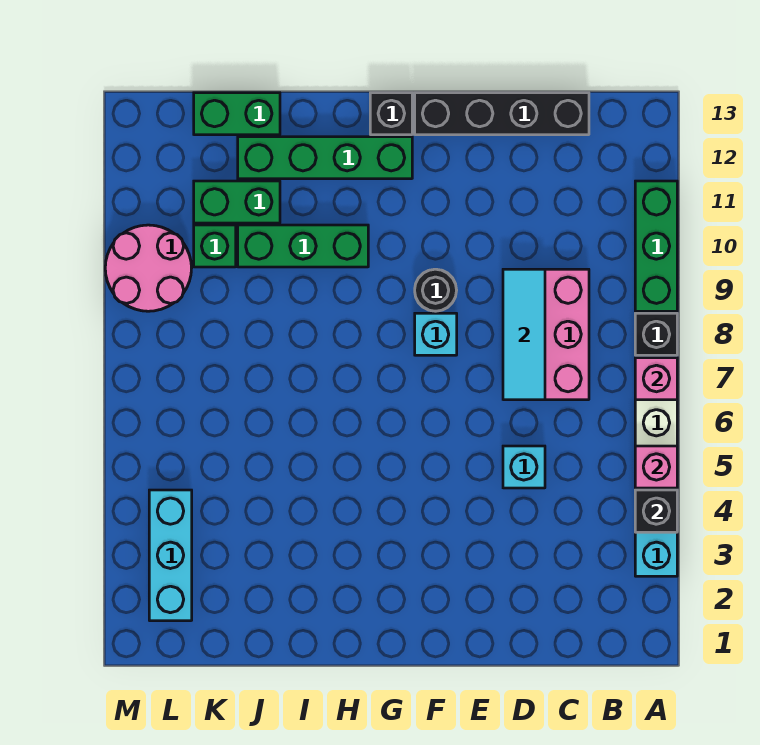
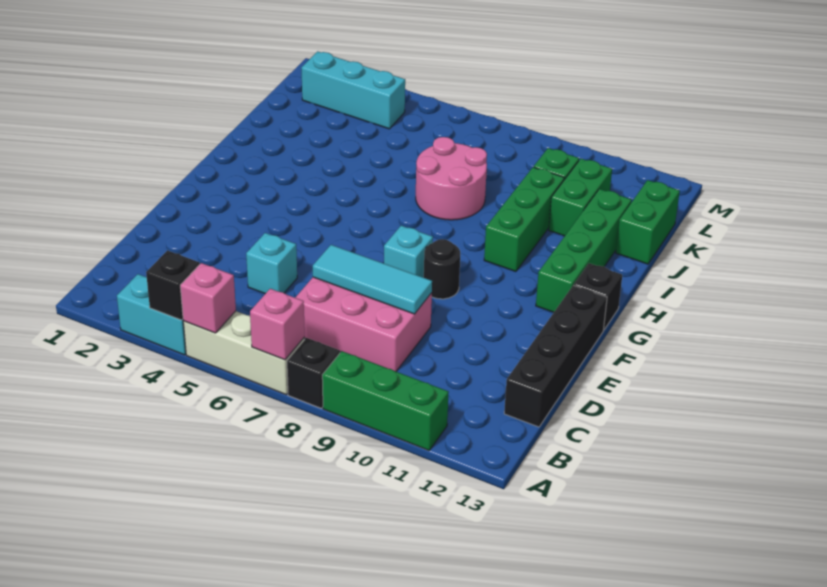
pink round brick L9:M10 level 1 -> pink round brick I7:J8 level 1

